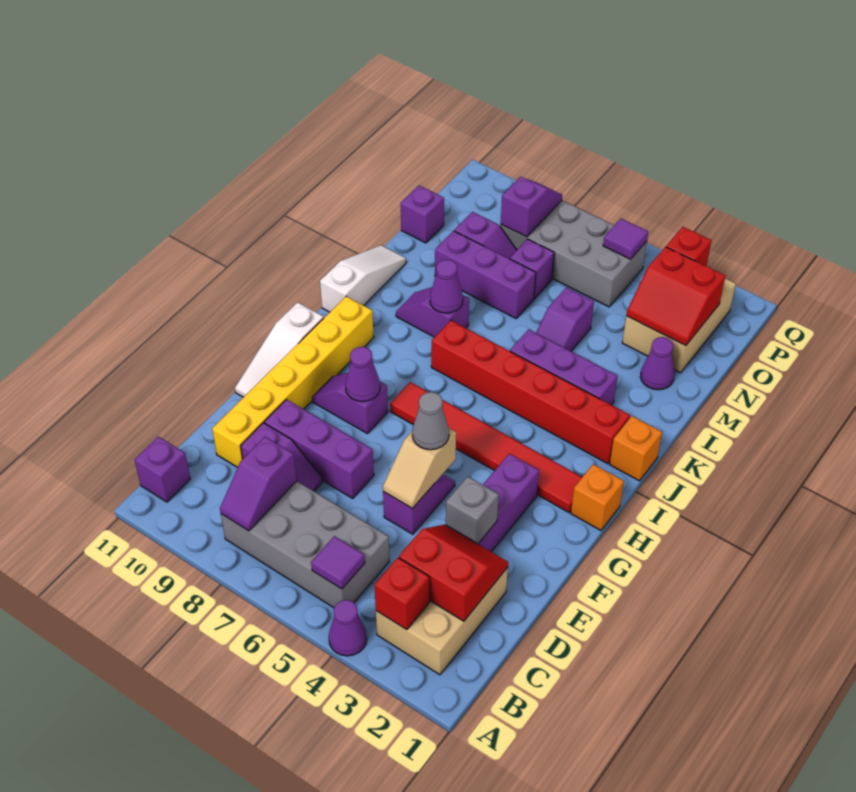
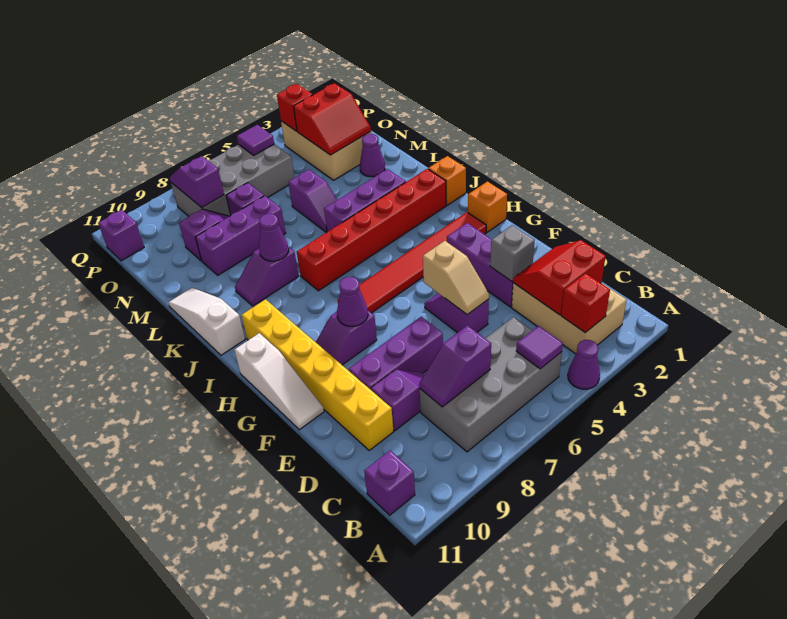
purple slope B8:C8 level 2 top C -> purple slope C7:C8 level 2 top 7
grey cone F5 level 3 -> none
purple brick N11 level 1 -> purple brick P11 level 1

